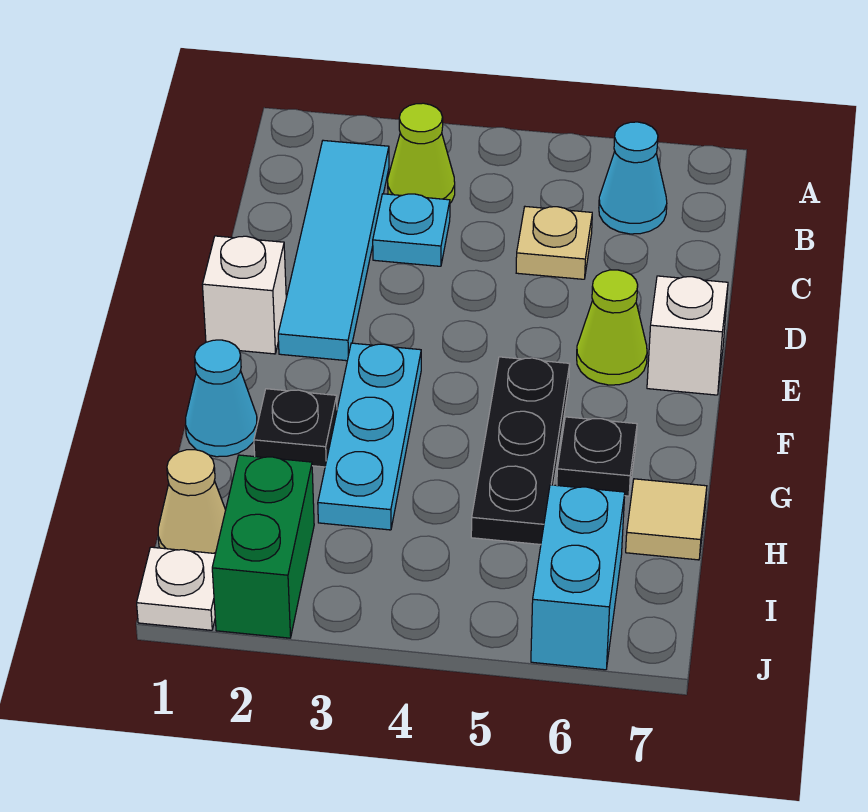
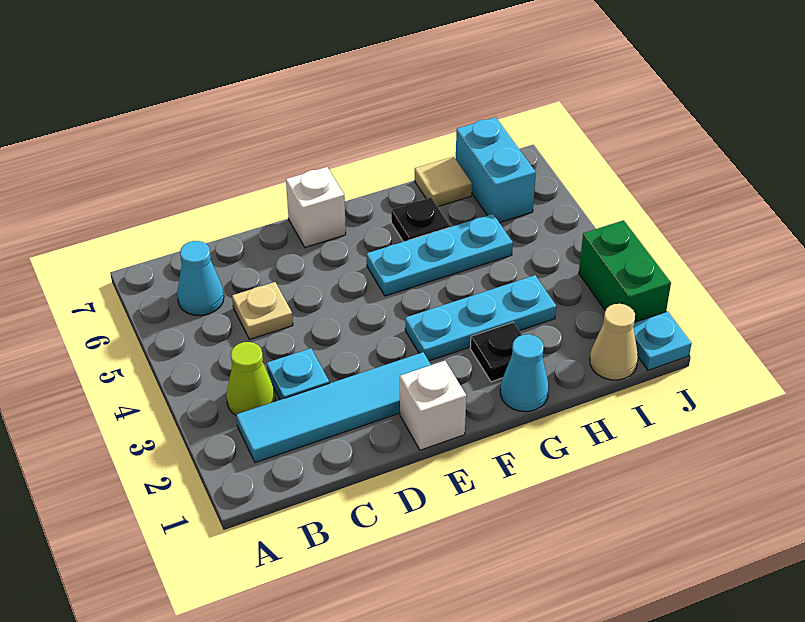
lime cone E6 level 1 -> none
black plate F5:H5 level 1 -> cyan plate F5:H5 level 1
green brick I2:J2 level 1 -> green brick J2:J3 level 1
cyan brick I6:J6 level 1 -> cyan brick I6:I7 level 1
white plate J1 level 1 -> cyan plate J1 level 1

